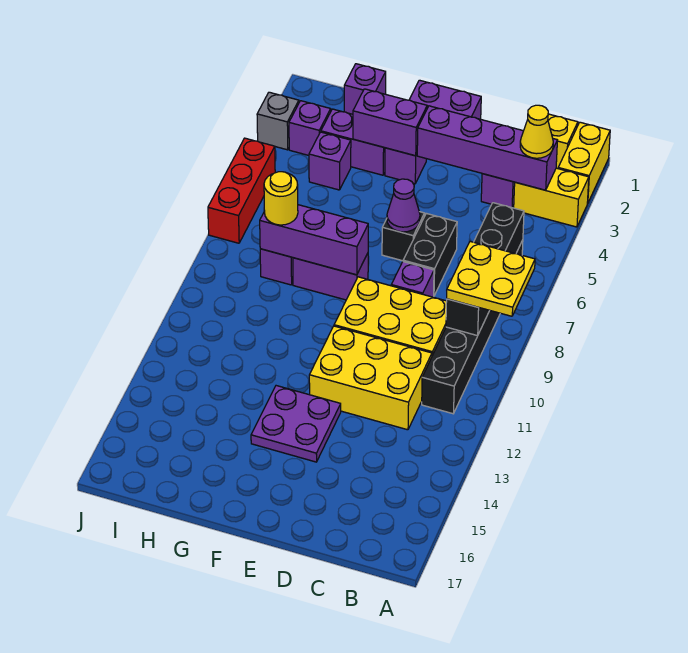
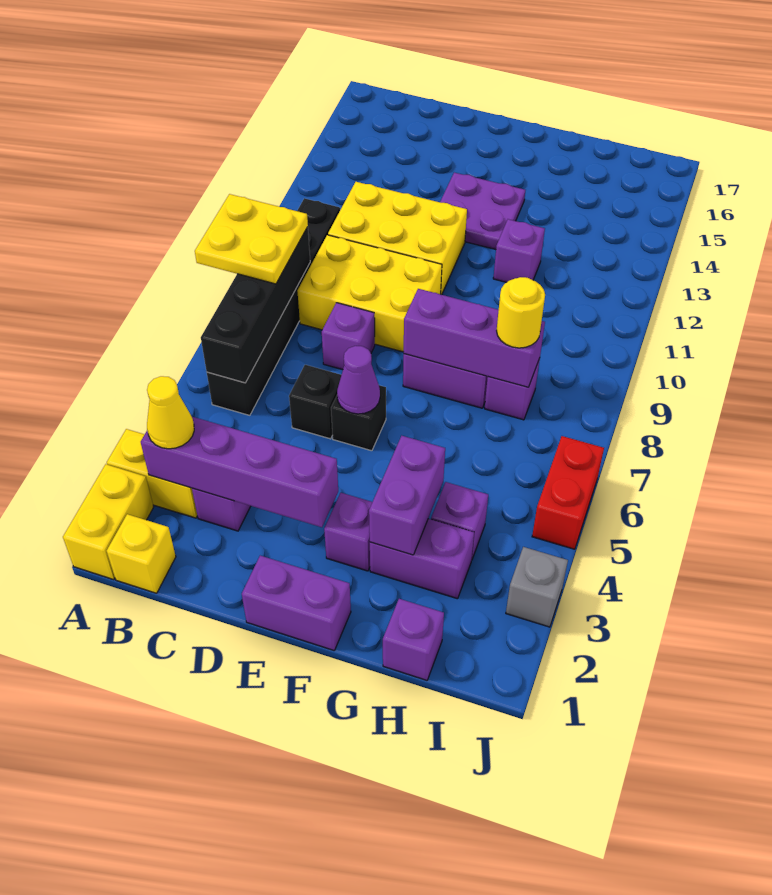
black brick D6:D7 level 1 -> black brick D6 level 1
purple brick F3:G3 level 2 -> purple brick G3:G4 level 2
purple brick I3 level 1 -> purple brick G12 level 1
red brick J5:J7 level 1 -> red brick J5:J6 level 1

